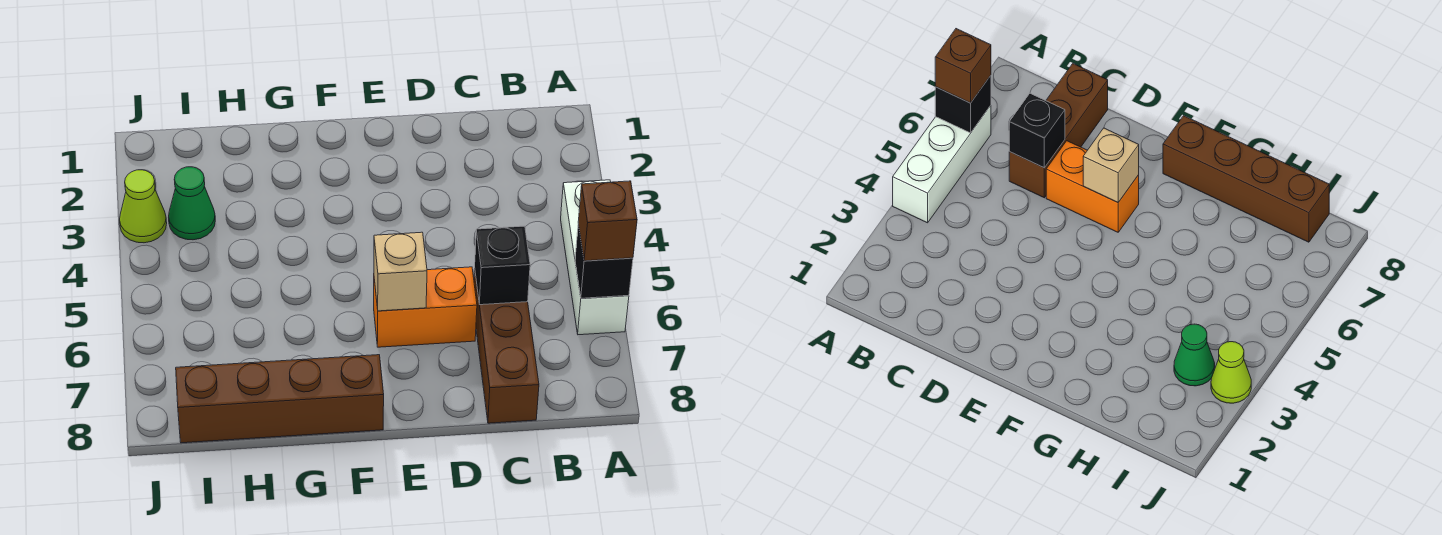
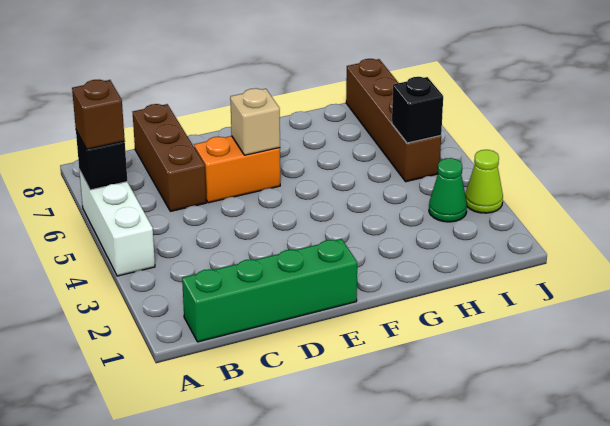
none -> green brick B1:E1 level 1
black brick C6 level 2 -> black brick I5 level 2
brown brick F8:I8 level 1 -> brown brick I5:I8 level 1

